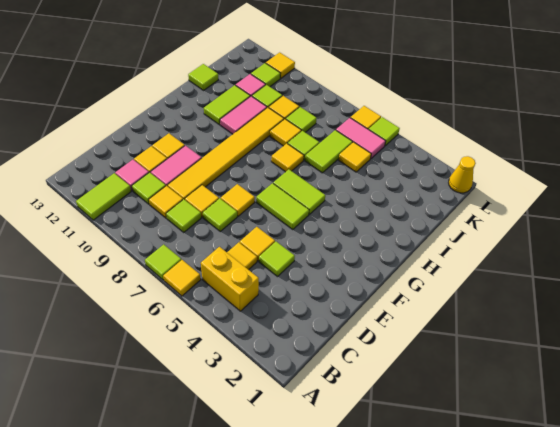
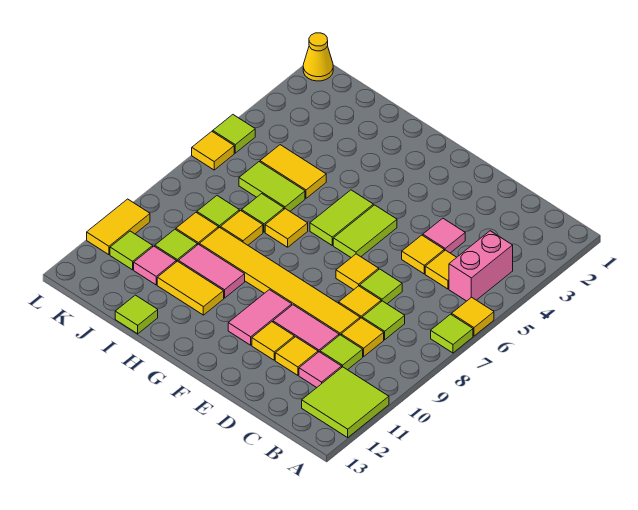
lime tile A11:B11 level 1 -> lime tile A11:B12 level 1
yellow brick B4:B5 level 1 -> pink brick B4:B5 level 1
lime tile D4 level 1 -> pink tile D4 level 1
lime tile H11:I11 level 1 -> yellow tile H11:I11 level 1
yellow tile J5 level 1 -> yellow tile I5:J5 level 1
pink tile K5:K6 level 1 -> pink tile F10:F11 level 1
yellow tile L11 level 1 -> yellow tile L10:L11 level 1

